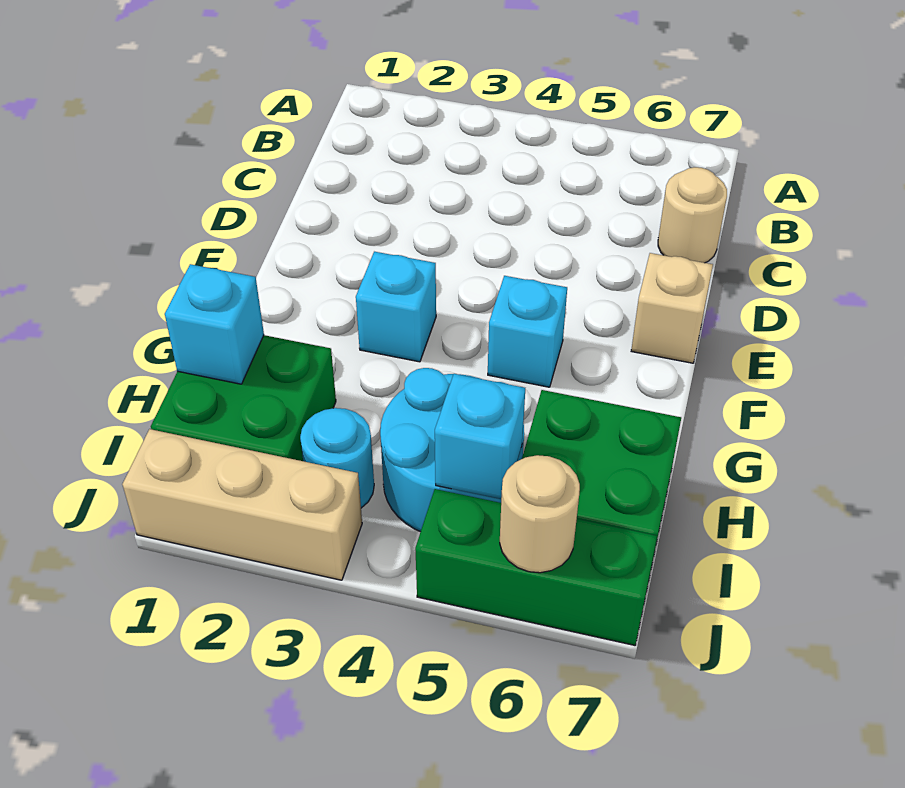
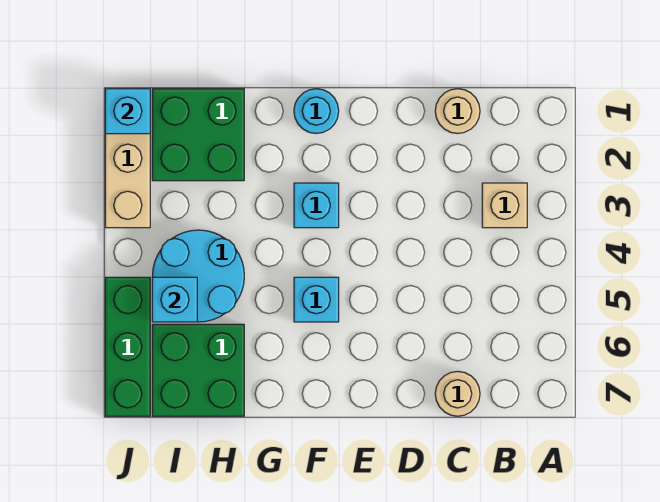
tan brick E7 level 1 -> tan brick B3 level 1
cyan brick H1 level 2 -> cyan brick J1 level 2
cyan round brick I3 level 1 -> cyan round brick F1 level 1
tan round brick J6 level 2 -> tan round brick C1 level 1

